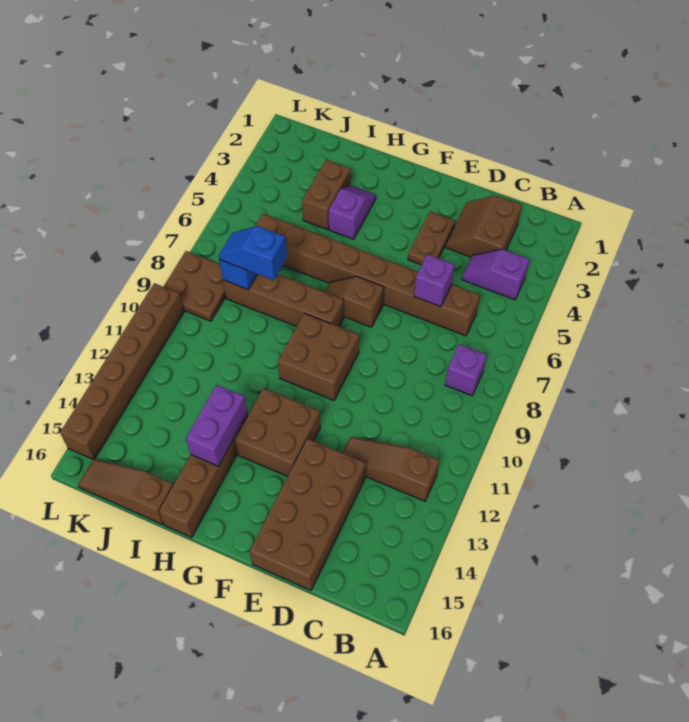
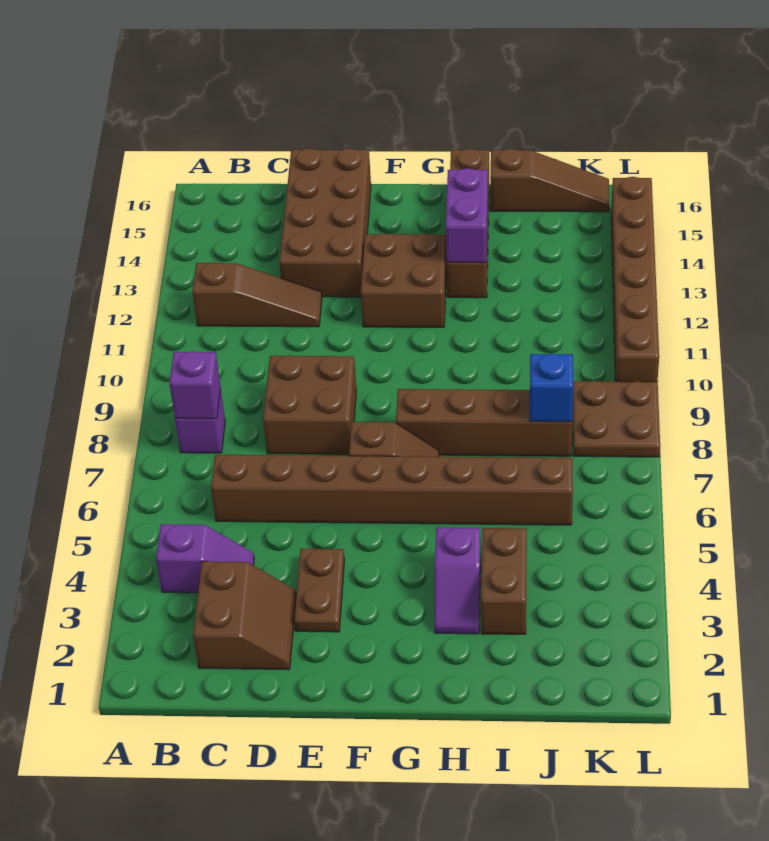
purple brick D6 level 2 -> purple brick B8 level 2
brown brick F9:G10 level 1 -> brown brick D8:E9 level 1
blue slope I8:J8 level 3 top I -> none

